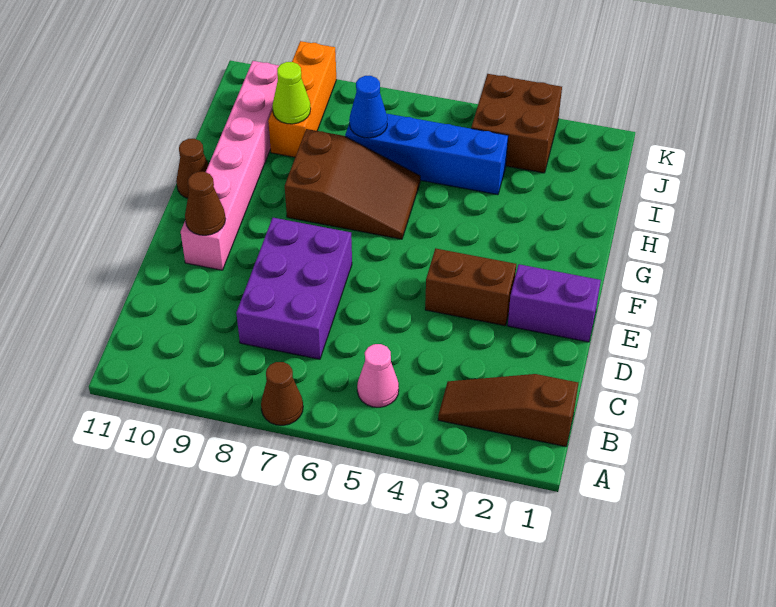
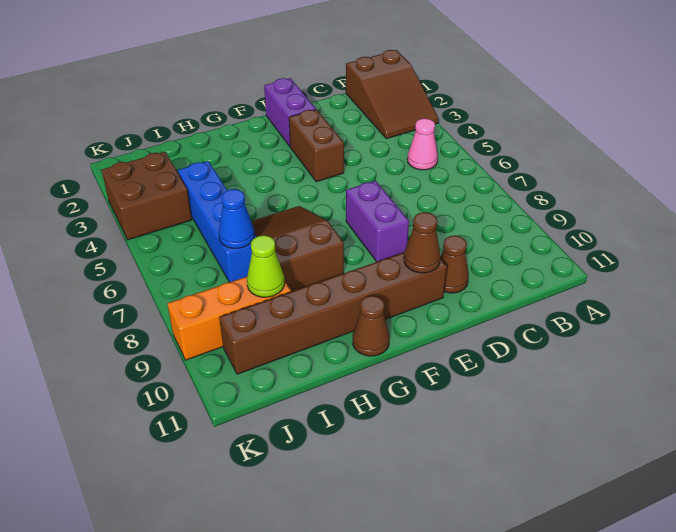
brown cone A7 level 1 -> brown cone D10 level 1
brown slope B1:B3 level 1 top 1 -> brown slope A1:B3 level 1 top 1
purple brick C7:E8 level 1 -> purple brick E7:E8 level 1
pink brick E10:J10 level 1 -> brown brick E10:J10 level 1

